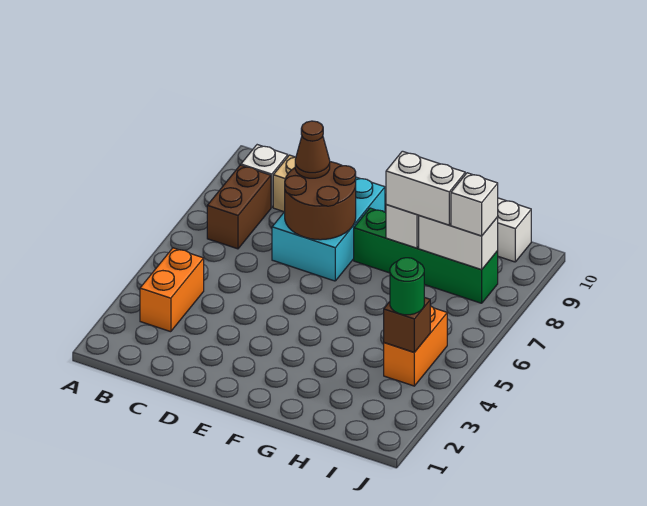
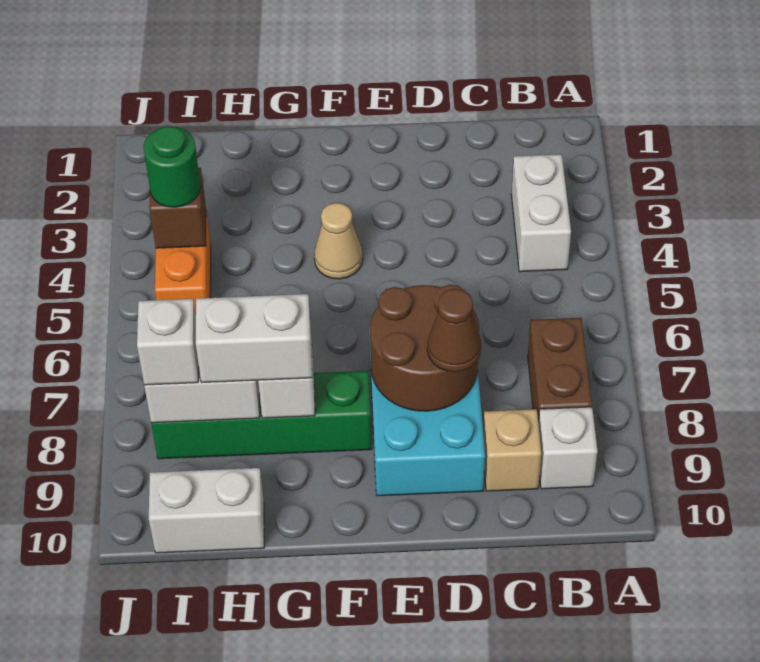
orange brick B3:B4 level 1 -> white brick B3:B4 level 1
none -> tan cone F4 level 1

